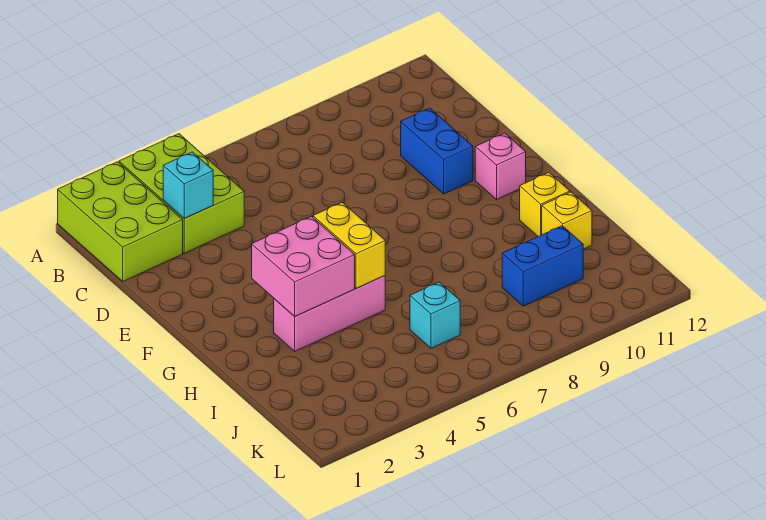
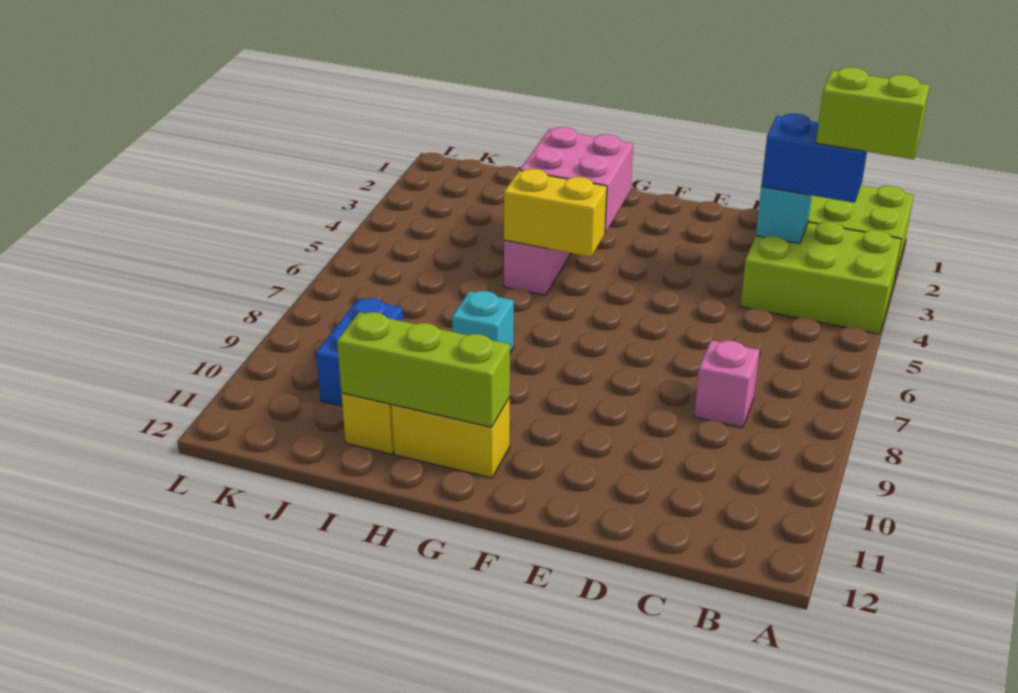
none -> lime brick A3:B3 level 4
blue brick D10:E10 level 1 -> blue brick B3:C3 level 3
pink brick F11 level 1 -> pink brick C8 level 1
none -> lime brick G11:I11 level 2
yellow brick H11 level 1 -> yellow brick G11:H11 level 1
cyan brick J6 level 1 -> cyan brick H8 level 1

